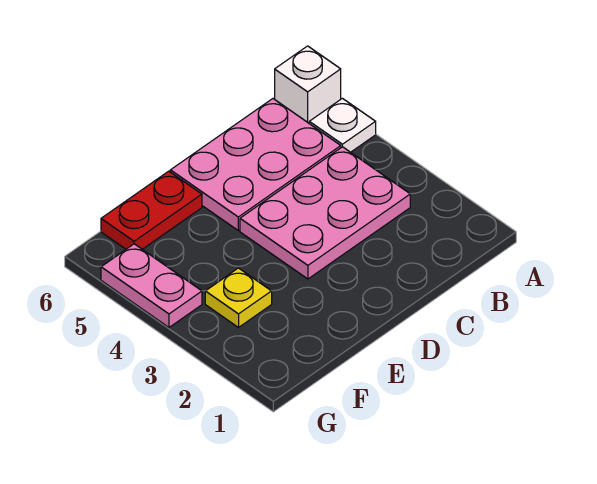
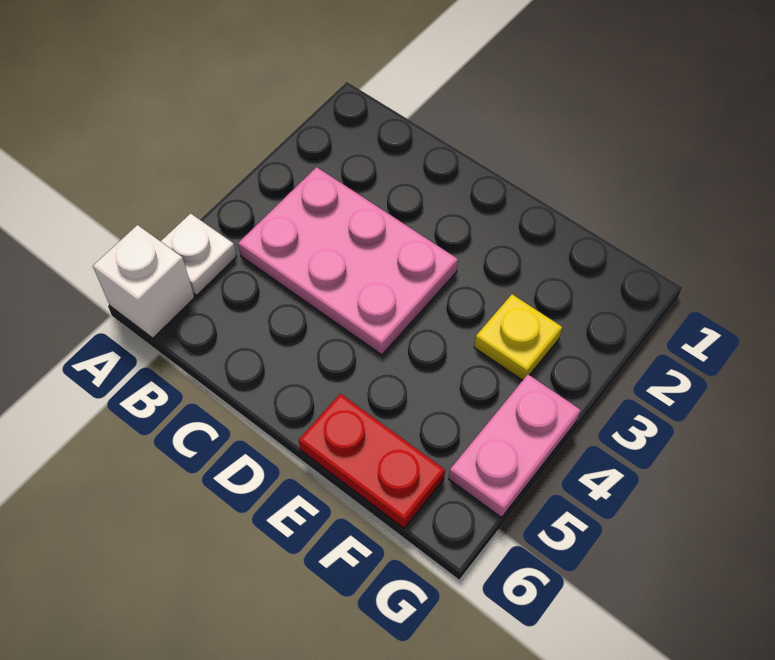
pink plate B5:D6 level 1 -> none

